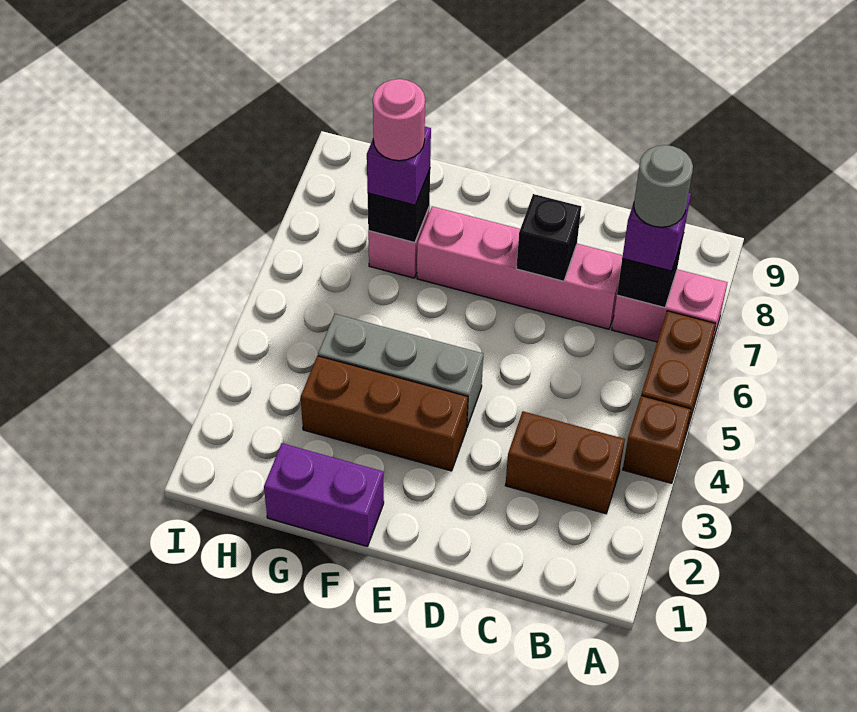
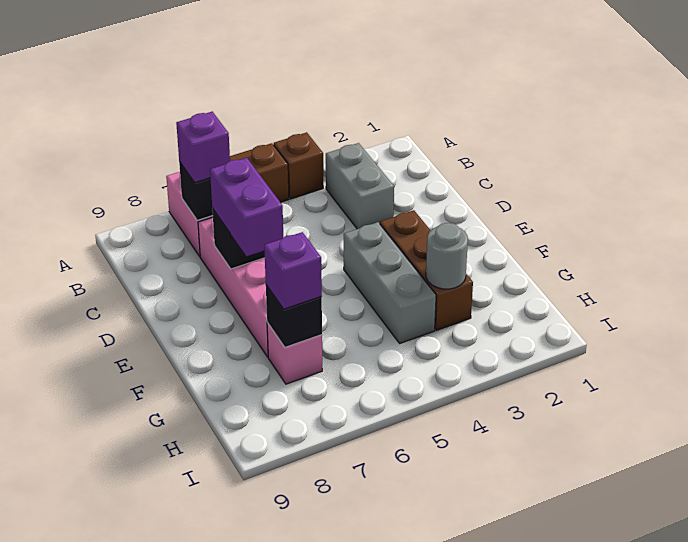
brown brick B3:C3 level 1 -> grey brick B3:C3 level 1
grey round brick B7 level 4 -> grey round brick G3 level 2
purple brick F1:G1 level 1 -> purple brick D7:E7 level 3
pink round brick G7 level 4 -> none

